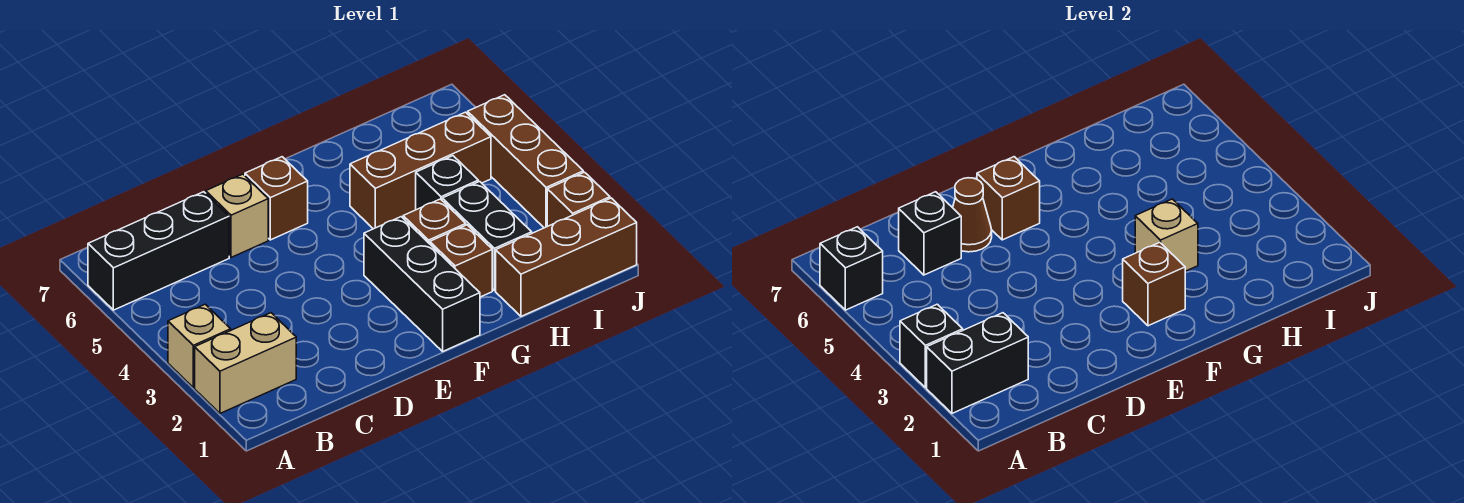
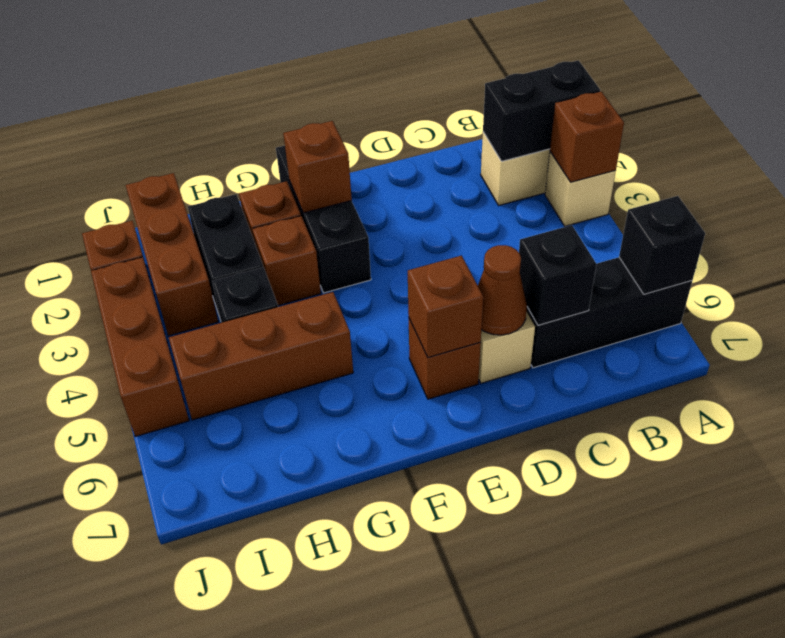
black brick A3 level 2 -> brown brick A3 level 2
tan brick G3 level 2 -> none
brown brick H1:J1 level 1 -> brown brick I1:I3 level 1

